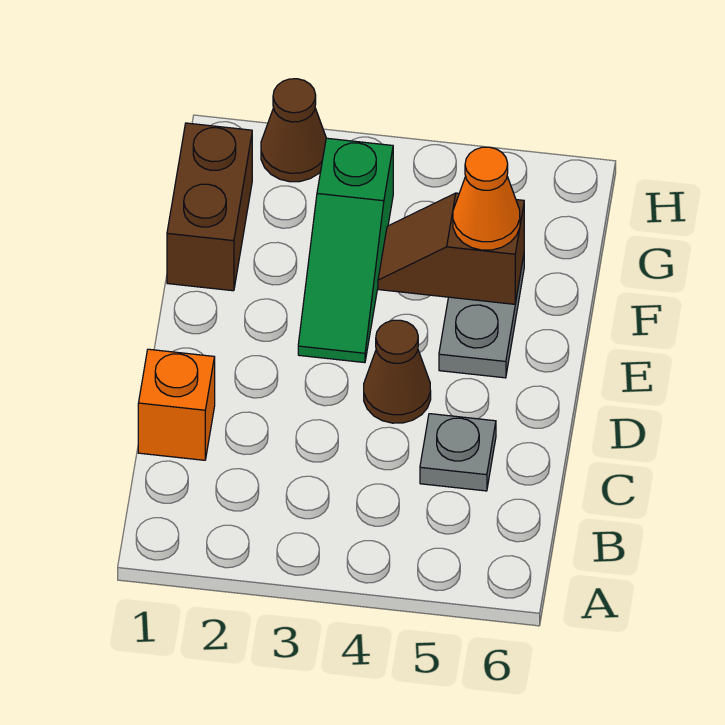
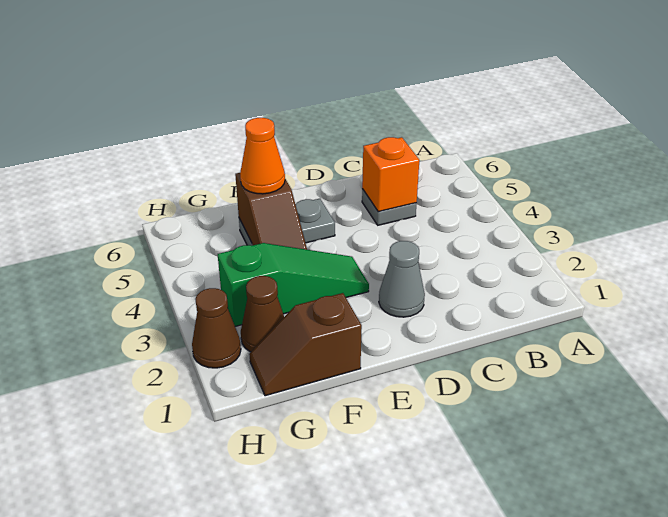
orange brick C1 level 1 -> orange brick C5 level 2
none -> grey cone D2 level 1
brown cone D4 level 1 -> brown cone G2 level 1
brown brick F1:G1 level 1 -> brown slope F1:G1 level 1 top F

